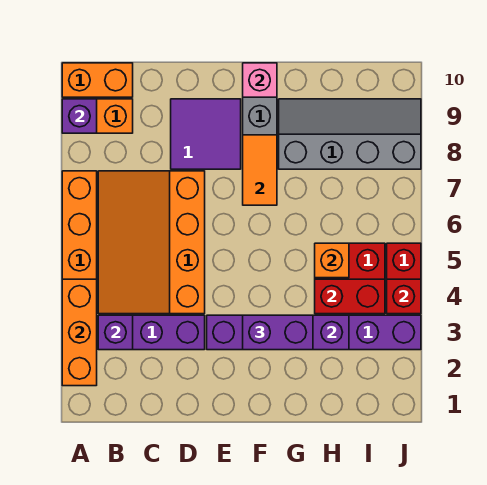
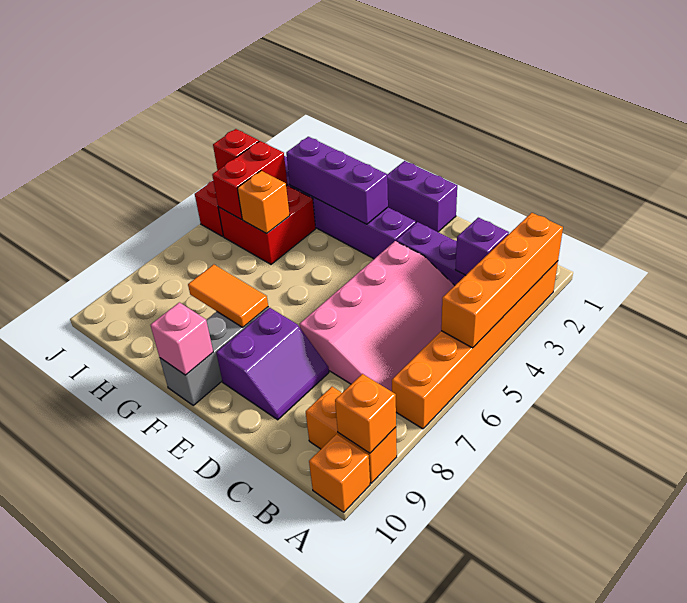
orange brick A2:A4 level 2 -> orange brick A2:A5 level 2
purple brick A9 level 2 -> orange brick A9 level 2
orange brick A10:B10 level 1 -> orange brick A10 level 1
orange slope B4:D7 level 1 top D -> pink slope B4:D7 level 1 top D
purple tile D8:E9 level 1 -> purple slope D8:E9 level 1 top E
purple brick F3:G3 level 3 -> purple brick E1:F1 level 1
orange tile F7:F8 level 2 -> orange tile F8:G8 level 2
grey slope G8:J9 level 1 top 8 -> none
red brick H4:I4 level 2 -> red brick I4:I5 level 2

